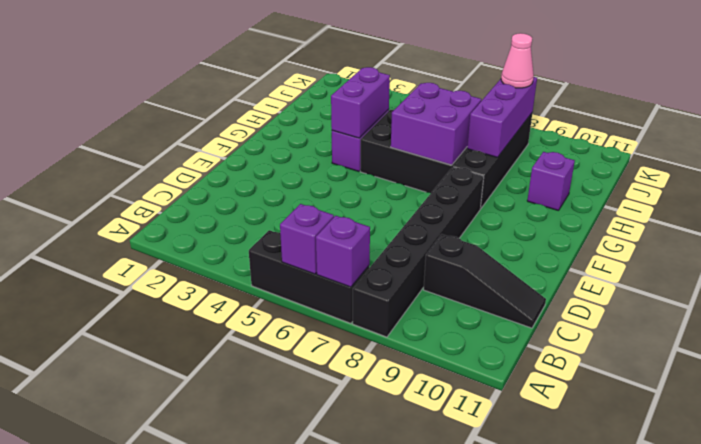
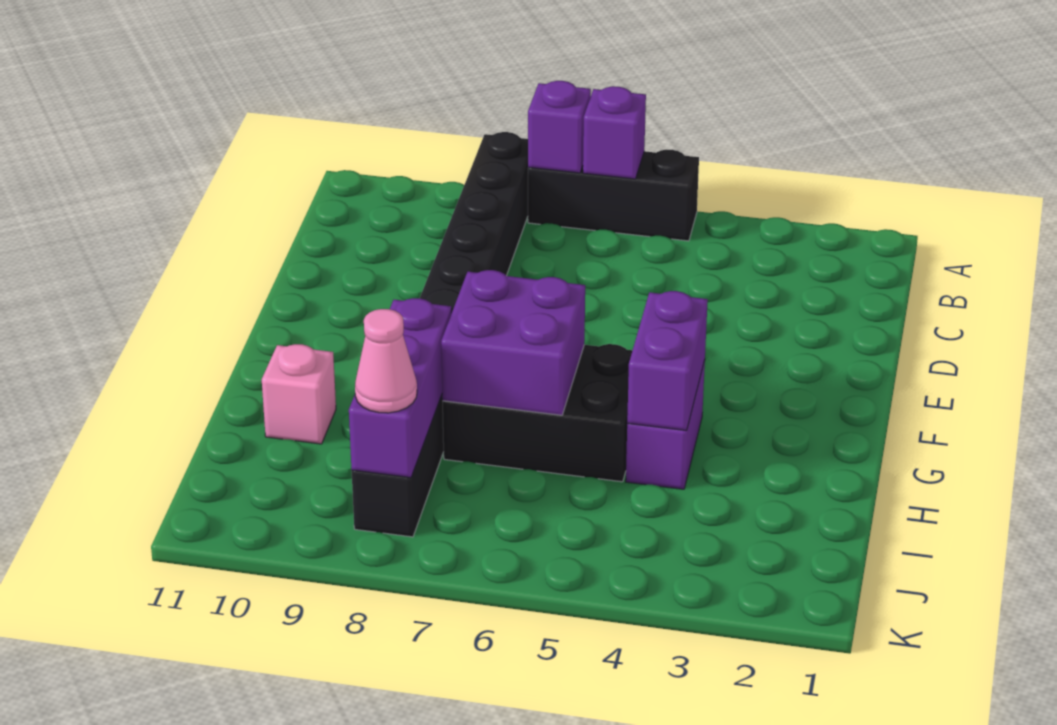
black slope C9:C11 level 1 top 9 -> none
purple brick H10 level 1 -> pink brick H10 level 1

